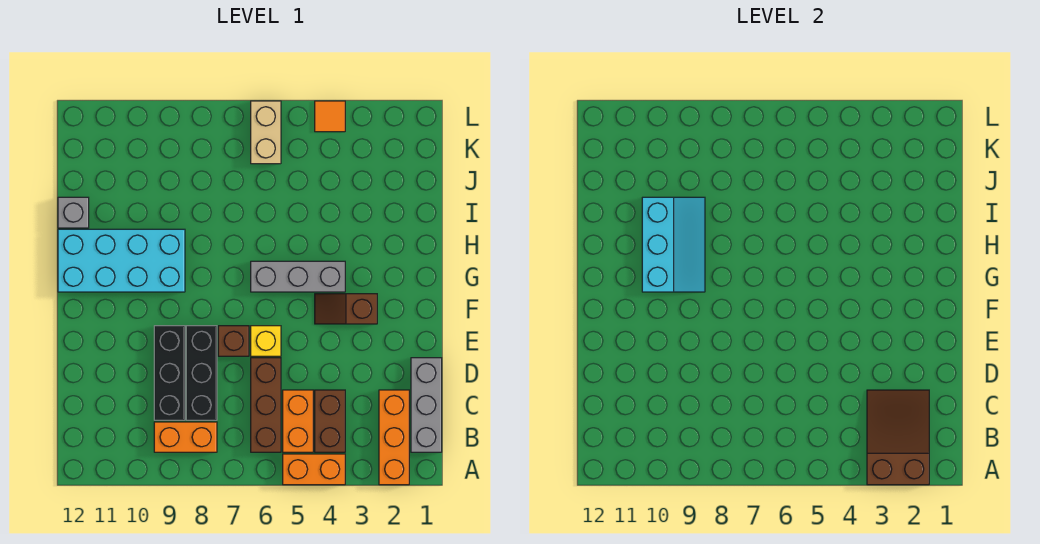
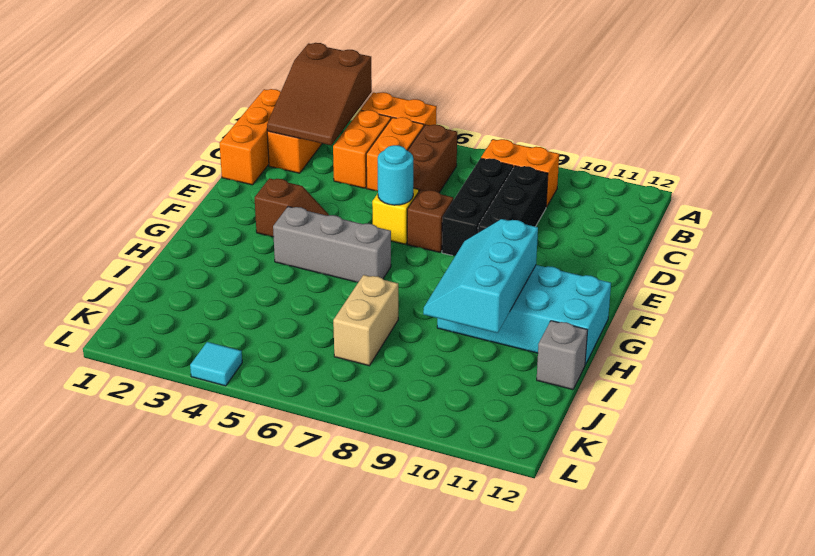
grey brick B1:D1 level 1 -> orange brick B1:D1 level 1
brown brick B4:C4 level 1 -> orange brick B4:C4 level 1
none -> cyan round brick E6 level 2
tan brick K6:L6 level 1 -> tan brick I7:J7 level 1
orange tile L4 level 1 -> cyan tile L4 level 1

